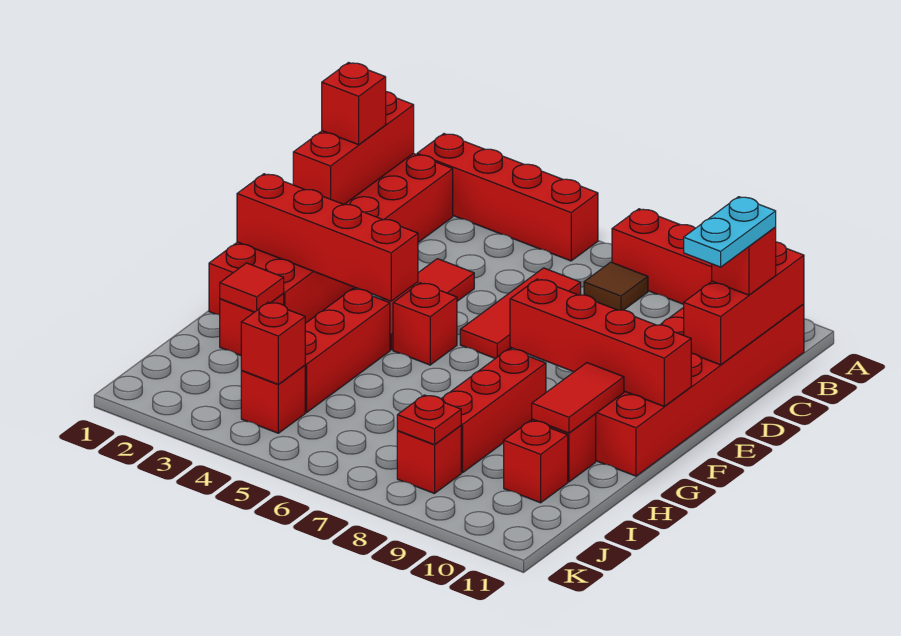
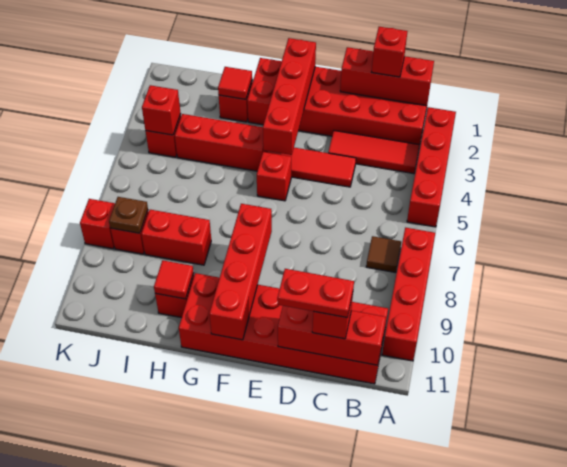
red tile C6:E6 level 1 -> red tile B3:D3 level 1
cyan plate C11:D11 level 4 -> red plate C11:D11 level 4
red brick G8:I8 level 1 -> red brick H8:I8 level 1
red tile G10:H10 level 2 -> red tile H10 level 2
red brick I10 level 1 -> red brick K8 level 1
red plate J8 level 2 -> brown plate J8 level 2

